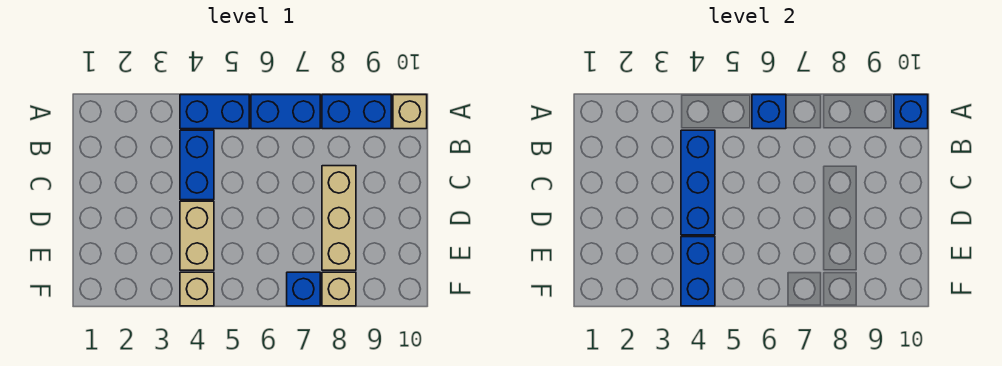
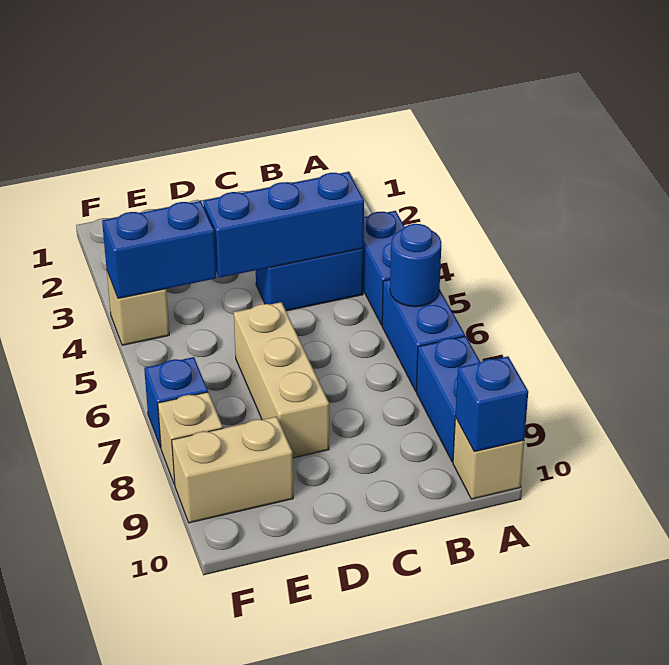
blue brick A6 level 2 -> blue round brick A6 level 2
tan brick C8:E8 level 1 -> tan brick D6:D8 level 1
tan brick D4:E4 level 1 -> tan brick E9:F9 level 1

